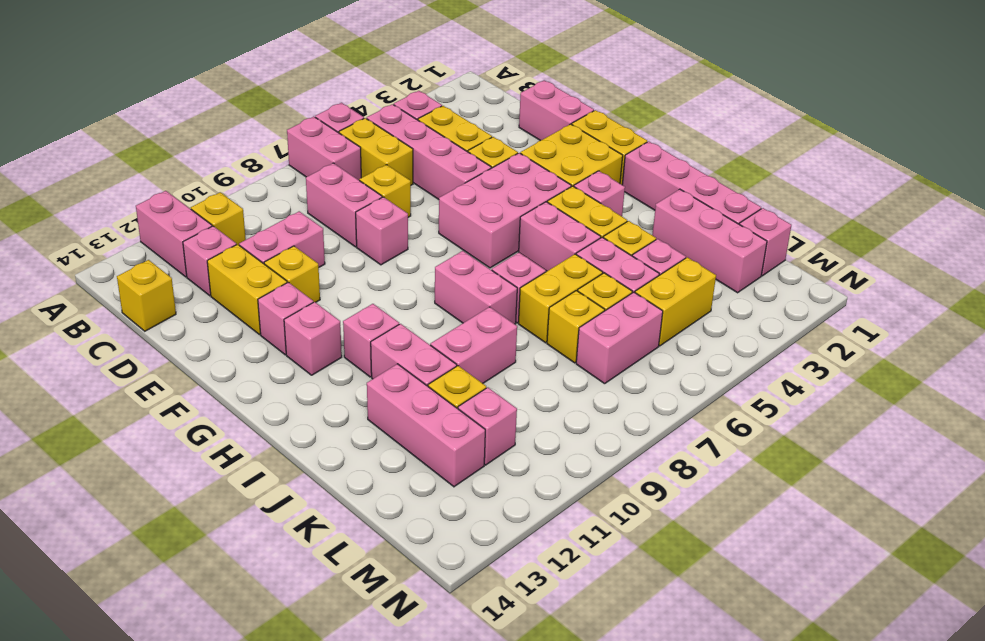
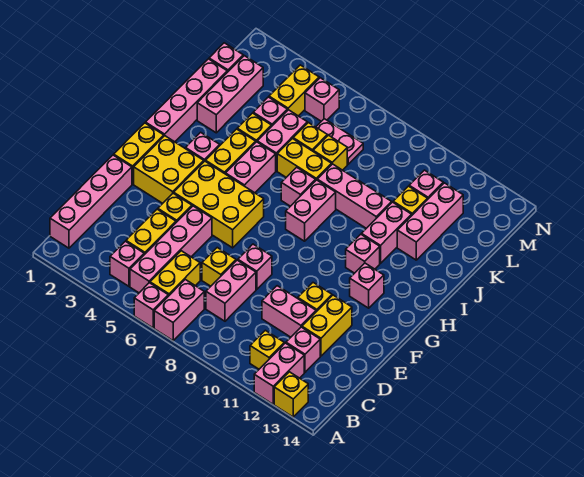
yellow brick C14 level 1 -> yellow brick A13 level 1
pink brick D1:E1 level 1 -> pink brick B1:E1 level 1
pink brick F4:G6 level 1 -> yellow brick F4:G6 level 1
pink brick F12 level 1 -> pink brick M5 level 1
pink brick J9:J10 level 1 -> pink brick J8:J10 level 1
yellow brick L4:L5 level 1 -> yellow brick L4:M4 level 1
pink brick L6:L7 level 1 -> pink plate L6:L7 level 1

